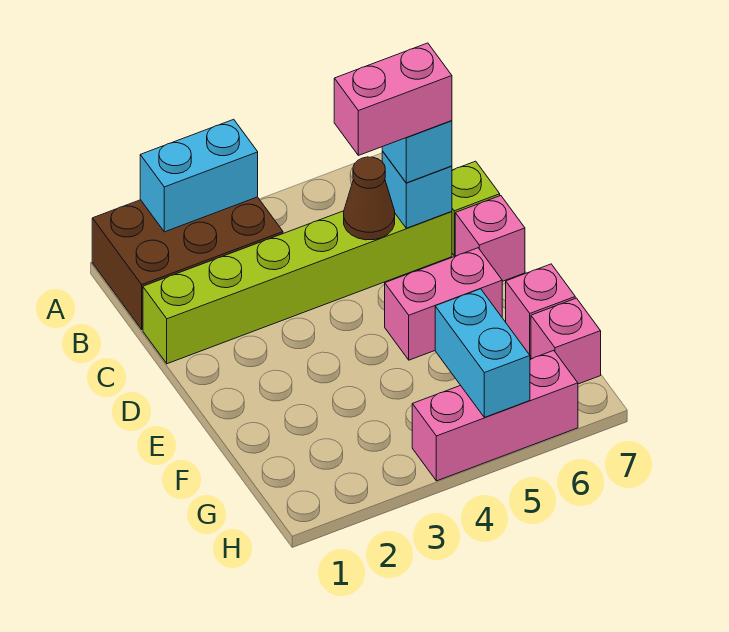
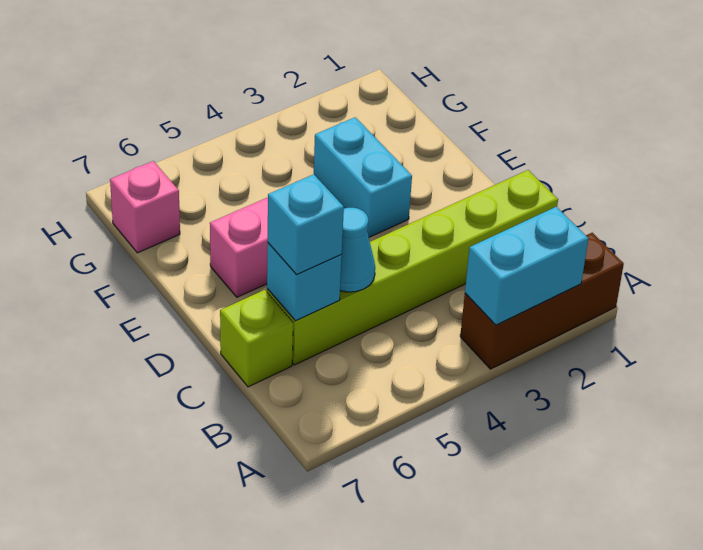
brown brick A1:B3 level 1 -> brown brick A1:A3 level 1
brown cone C5 level 2 -> cyan cone C5 level 2
pink brick C5:C6 level 4 -> none
pink brick D7 level 1 -> none
pink brick F7 level 1 -> none
cyan brick G5:H5 level 2 -> cyan brick E3:F3 level 1
pink brick H4:H6 level 1 -> none

